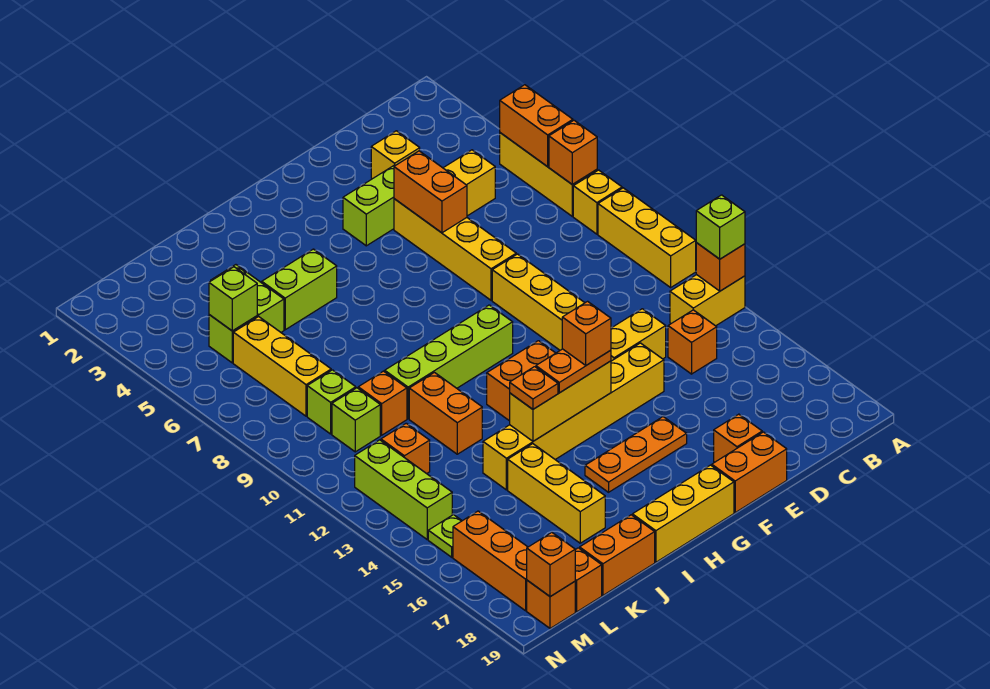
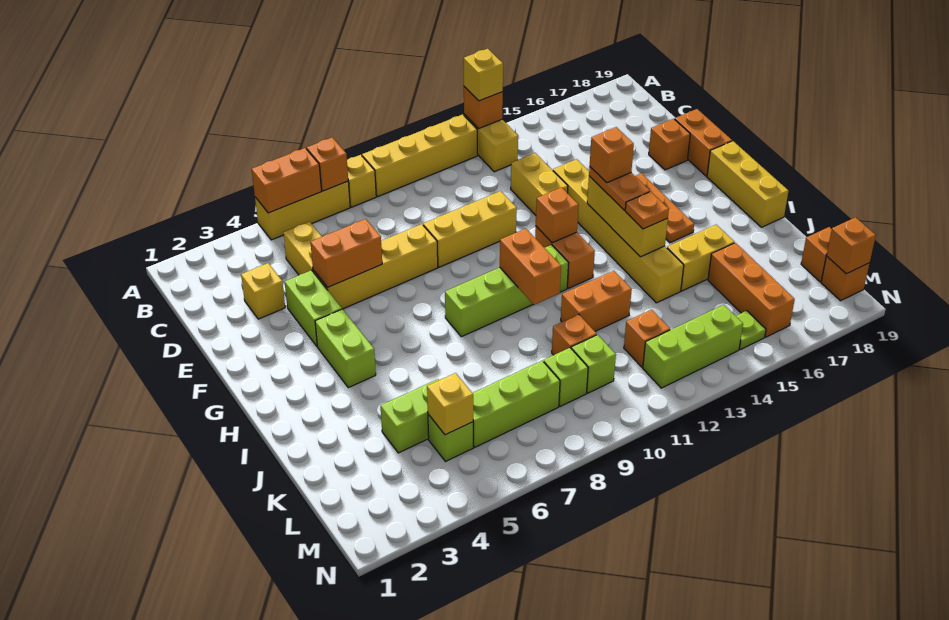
yellow brick A9:A11 level 1 -> yellow brick A9:A12 level 1
lime brick A13 level 3 -> yellow brick A13 level 3
orange brick C14 level 1 -> orange brick G12 level 2
lime brick G10:J10 level 1 -> lime brick H8:H11 level 1
lime brick I5:J5 level 1 -> lime brick G4:H4 level 1
yellow brick J15:J17 level 1 -> yellow brick J15:J16 level 1
orange brick J19:K19 level 1 -> orange brick H10:I10 level 2
lime brick L5 level 2 -> yellow brick L5 level 2
yellow brick L6:L8 level 1 -> lime brick L6:L8 level 1
orange brick M16:M18 level 1 -> orange brick K16:M16 level 1

